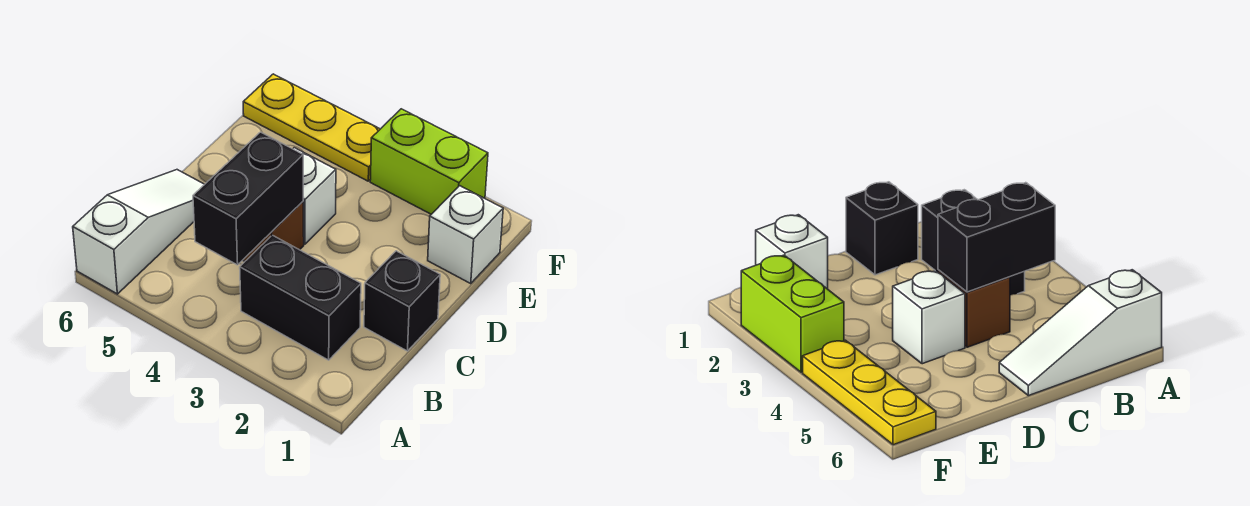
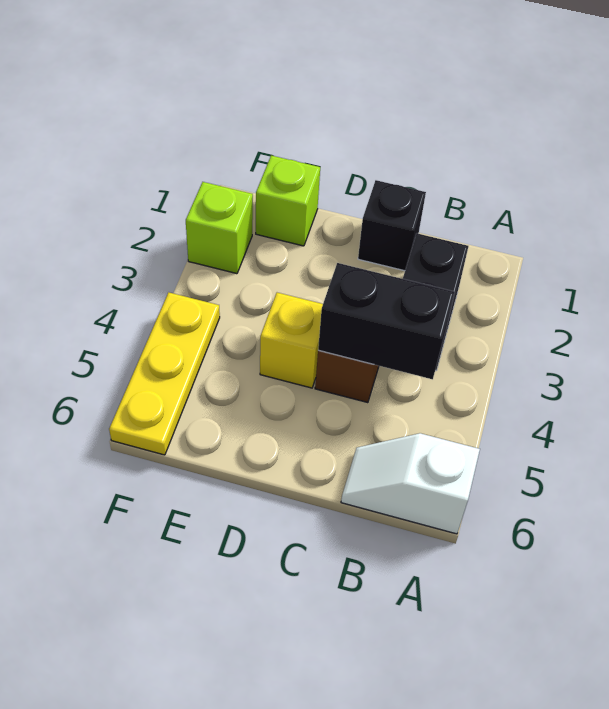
white slope A6:C6 level 1 top A -> white slope A6:B6 level 1 top A
white brick D4 level 1 -> yellow brick D4 level 1
white brick E1 level 1 -> lime brick E1 level 1
lime brick F2:F3 level 1 -> lime brick F2 level 1

